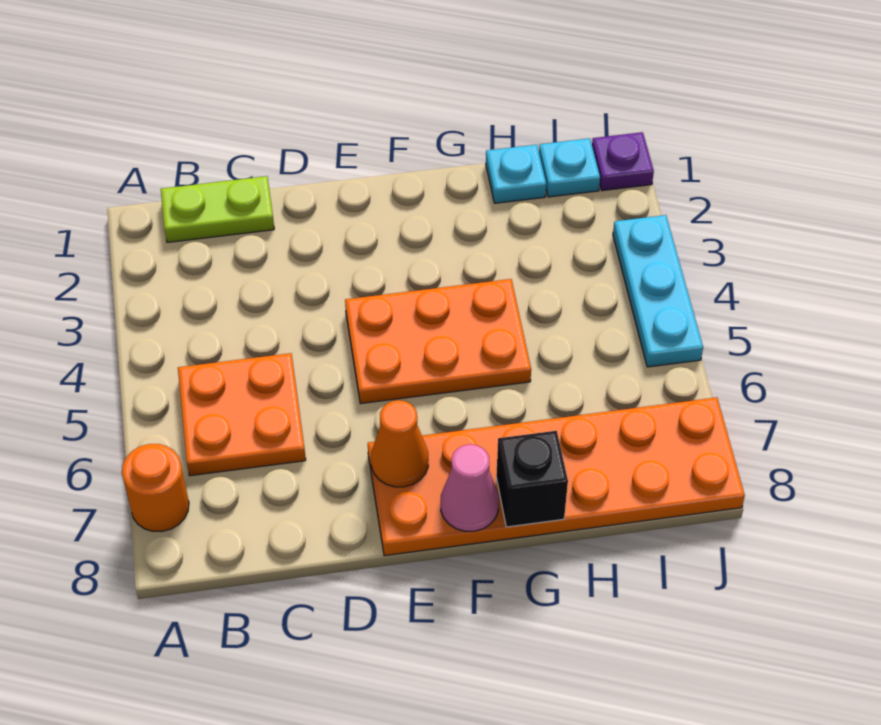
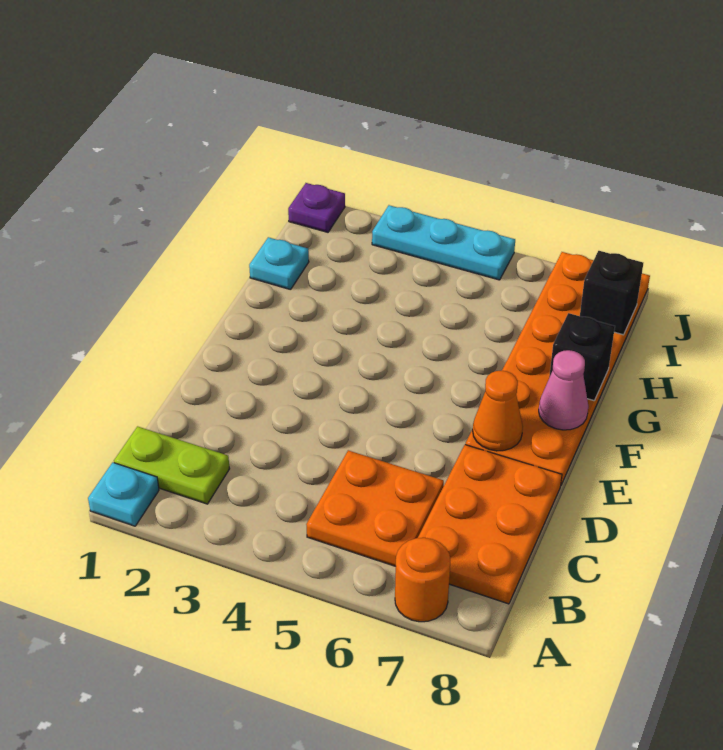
lime plate B1:C1 level 1 -> lime plate B1:B2 level 1
orange plate E4:G5 level 1 -> orange plate B7:D8 level 1
cyan plate I1 level 1 -> cyan plate A1 level 1
none -> black brick I8 level 2

